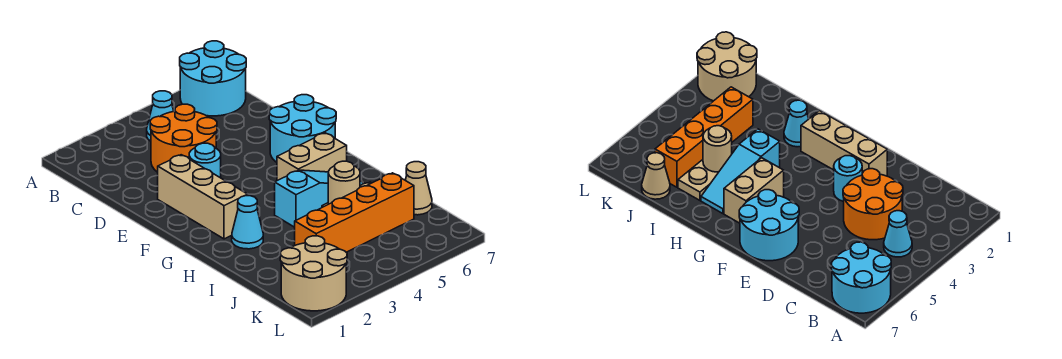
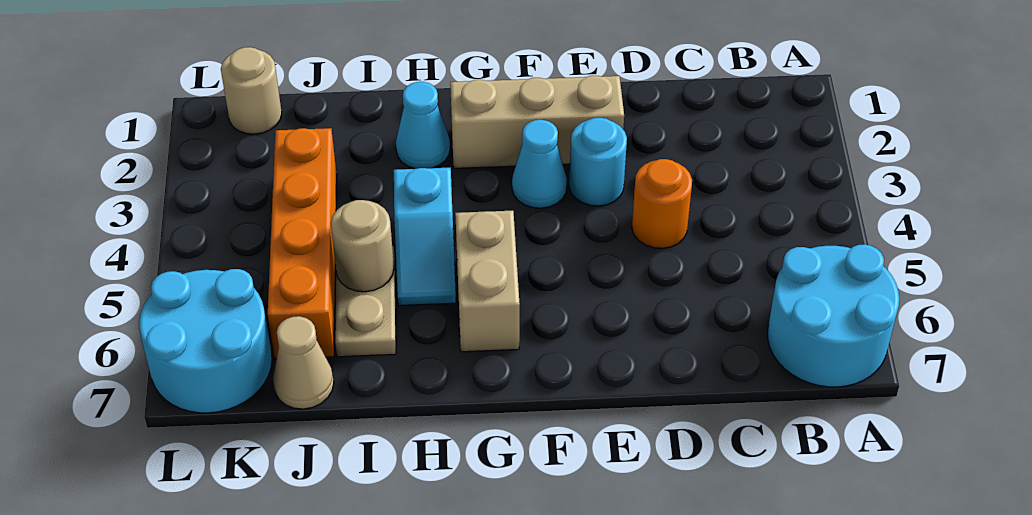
cyan cone B4 level 1 -> cyan cone F3 level 1
orange round brick C3:D4 level 1 -> orange round brick D4 level 1
cyan round brick E6:F7 level 1 -> cyan round brick K6:L7 level 1
cyan slope H4:H6 level 1 top 4 -> cyan slope H4:H5 level 1 top 4
tan round brick K1:L2 level 1 -> tan round brick K1 level 1

